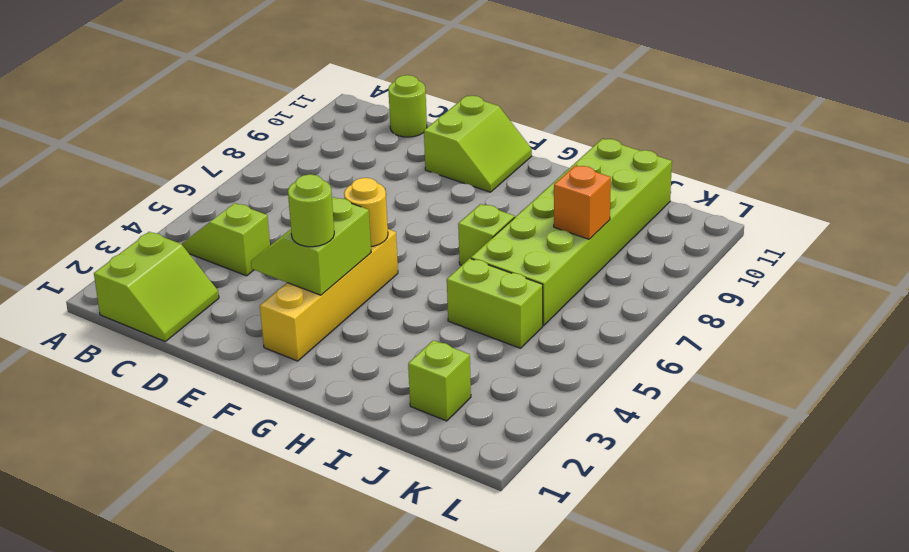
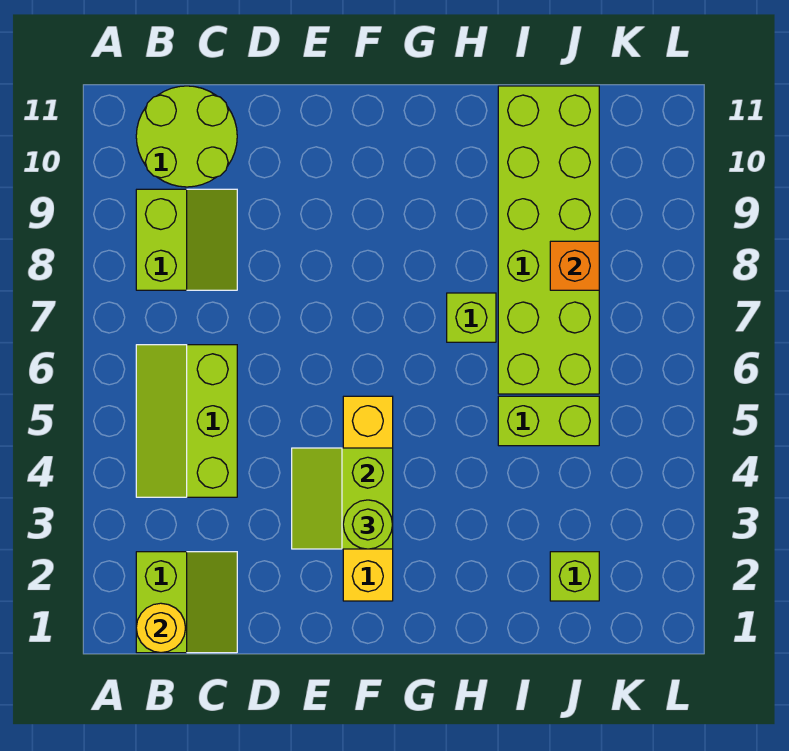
lime slope B4:C4 level 1 top C -> lime slope B4:C6 level 1 top C
lime round brick C11 level 1 -> lime round brick B10:C11 level 1
lime slope E10:F11 level 1 top E -> lime slope B8:C9 level 1 top B
yellow round brick F5 level 2 -> yellow round brick B1 level 2

